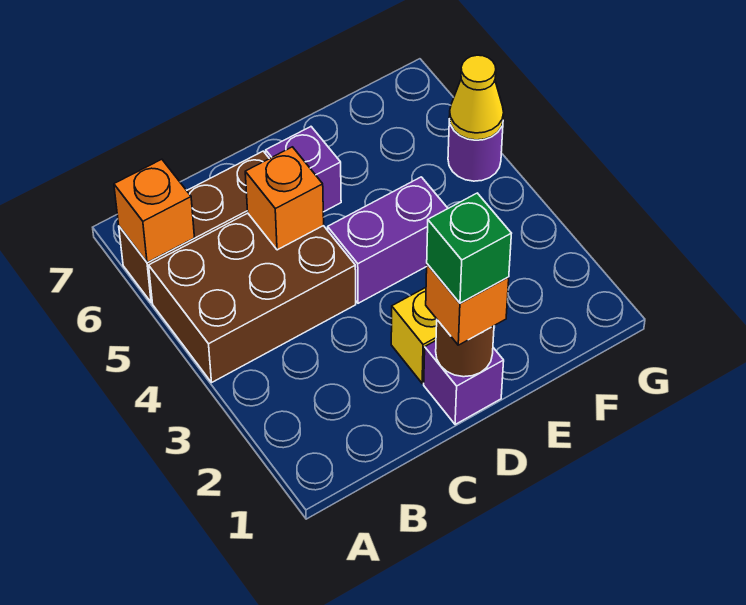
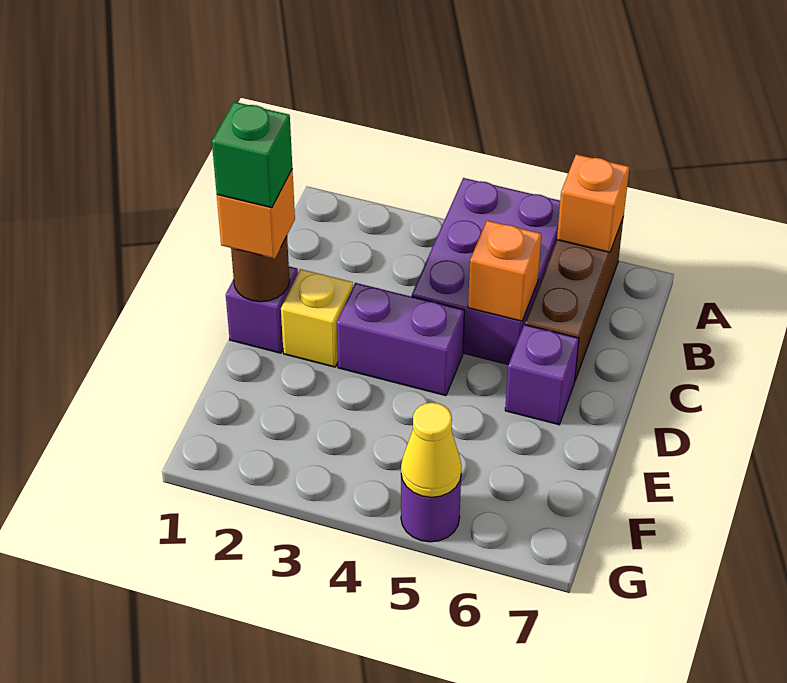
brown brick A4:C5 level 1 -> purple brick A4:C5 level 1
purple brick D4:E4 level 1 -> purple brick D3:D4 level 1

